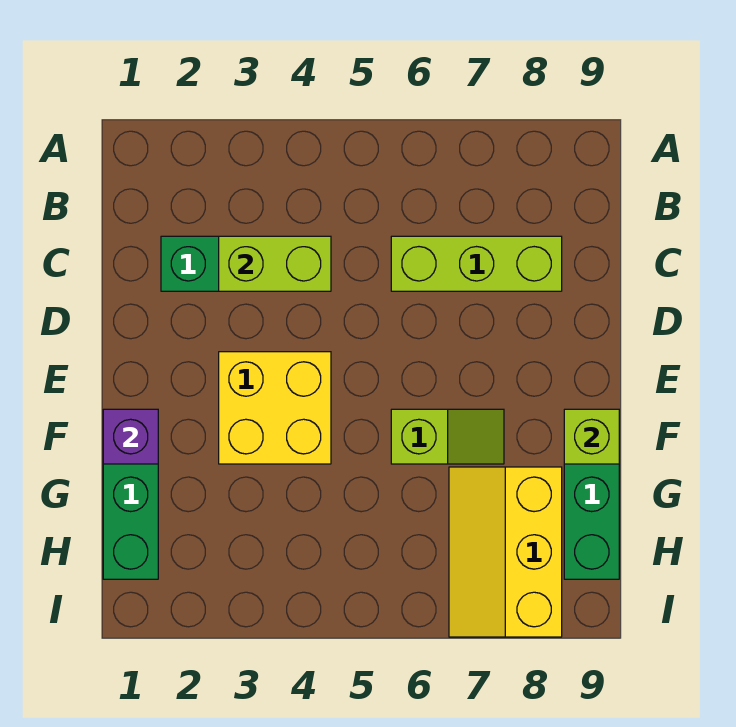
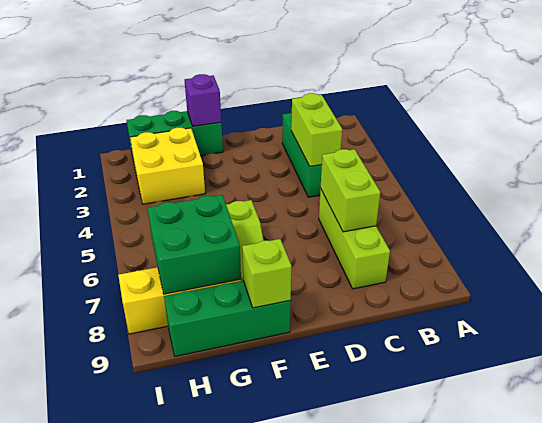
none -> lime brick C6:C7 level 2
yellow brick E3:F4 level 1 -> yellow brick G2:H3 level 1
none -> green brick G7:H8 level 2

